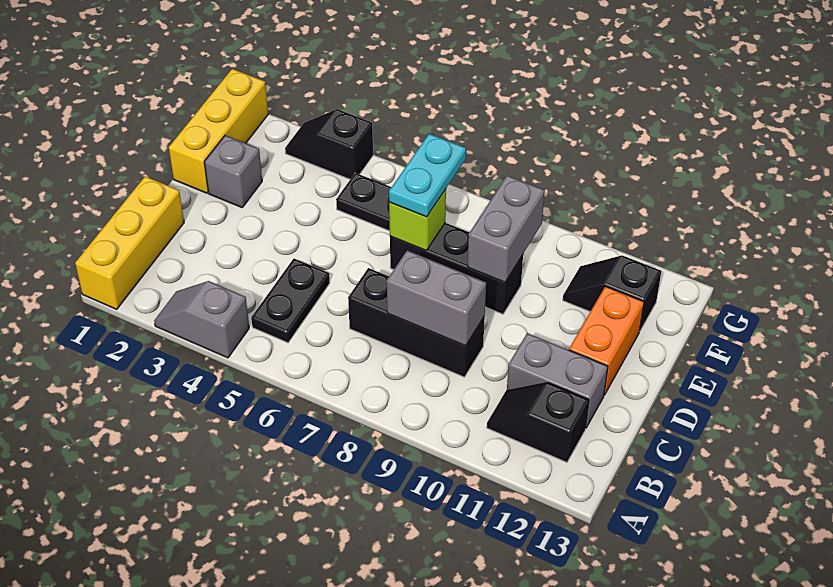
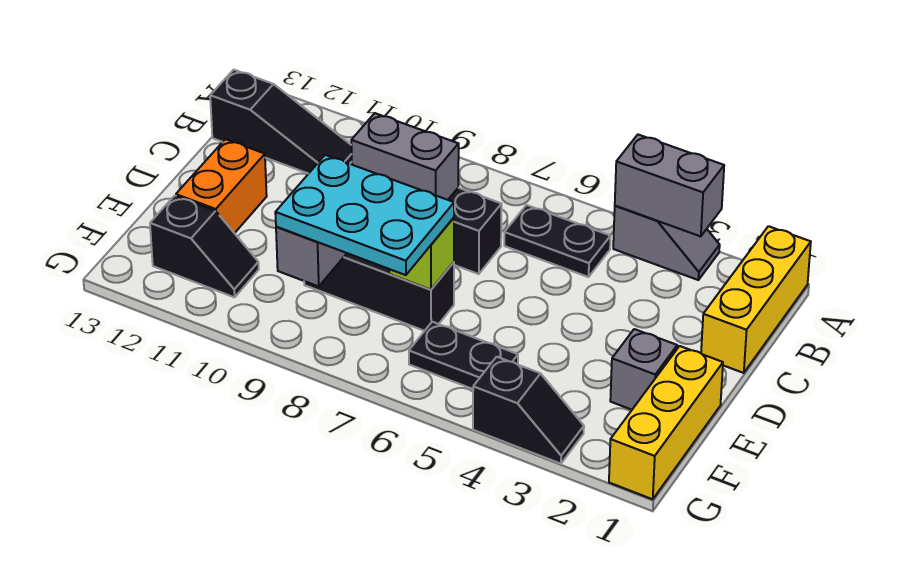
black plate B5:C5 level 1 -> black plate B5:B6 level 1
black slope B11:B12 level 1 top 12 -> black slope B11:B13 level 1 top 13
grey brick C11:C12 level 1 -> grey brick A3:A4 level 2
cyan plate E7:F7 level 3 -> cyan plate E7:F9 level 3

